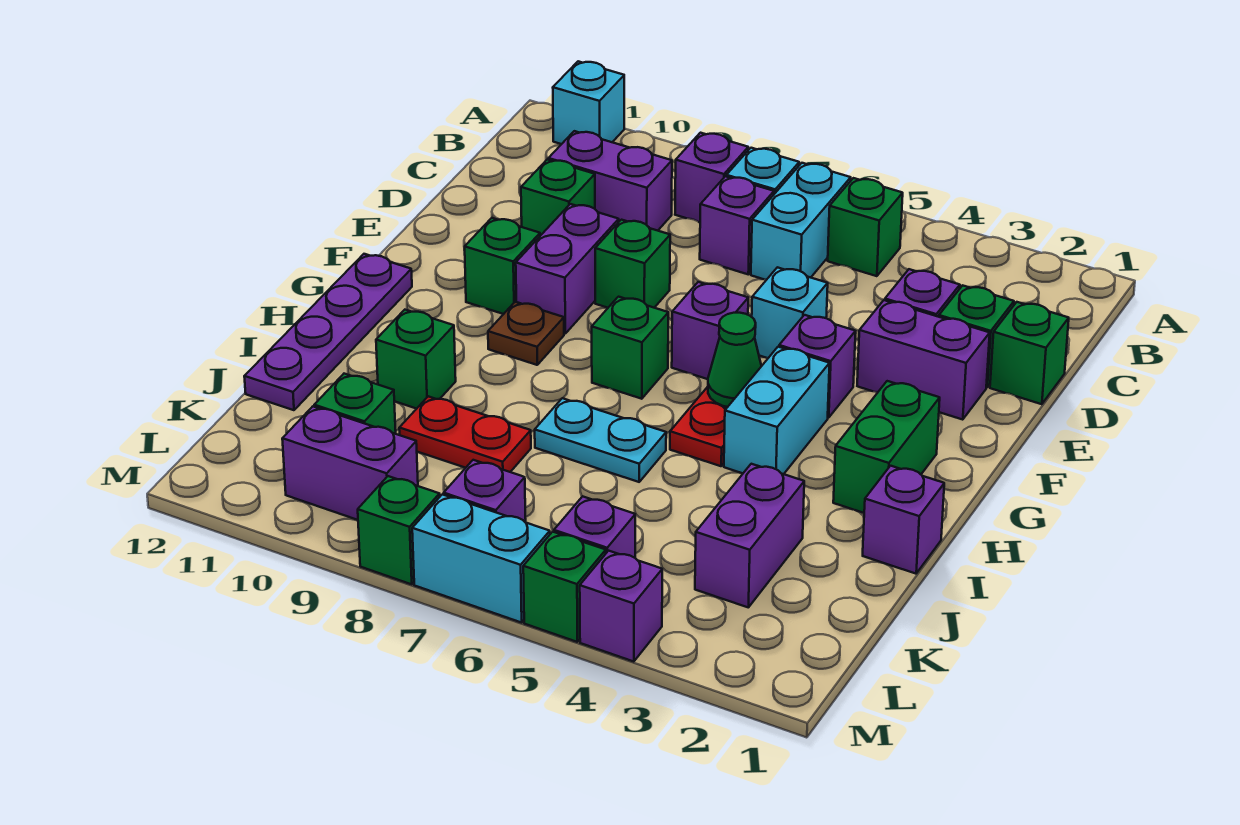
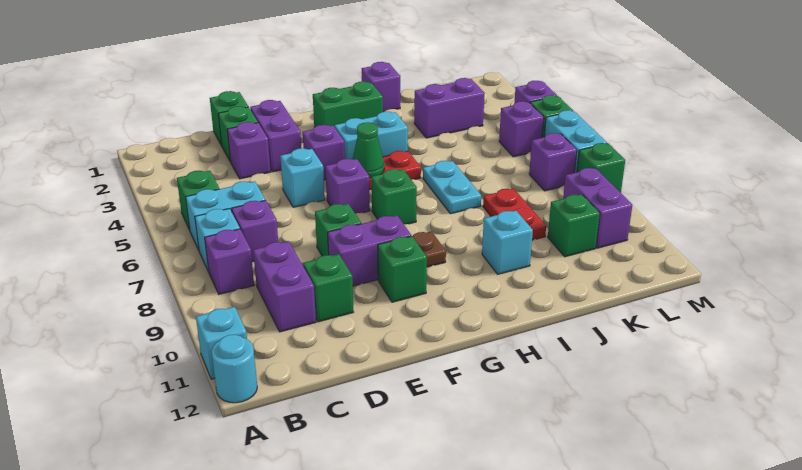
none -> cyan round brick A12 level 1
purple plate G12:J12 level 1 -> none
green brick I10 level 1 -> cyan brick I10 level 1

